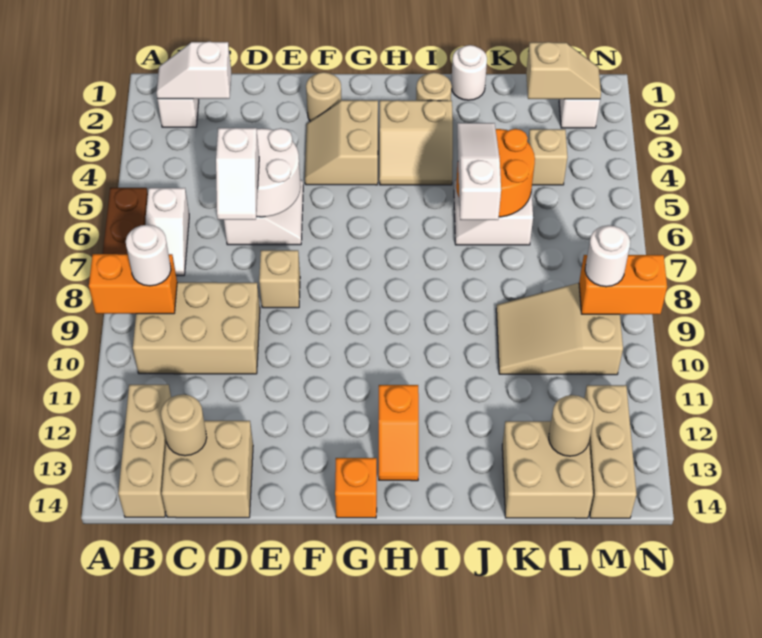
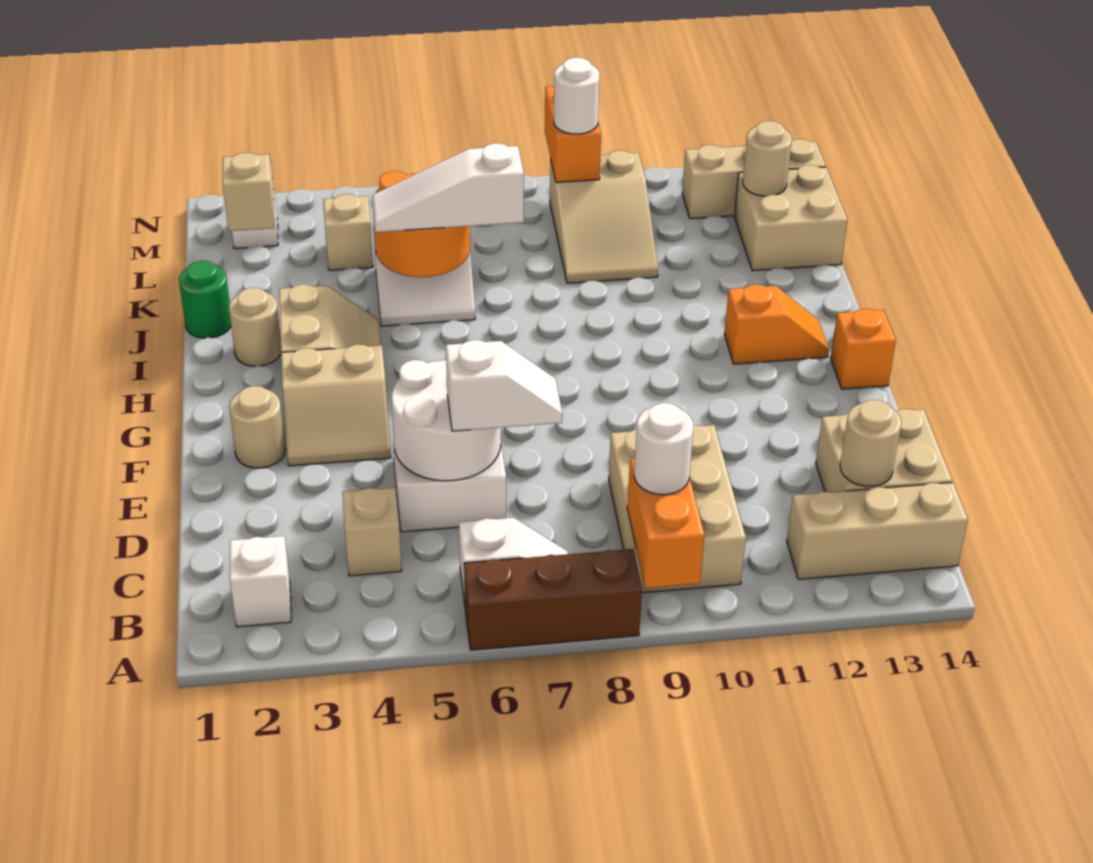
white slope B2:C2 level 2 top C -> none
tan brick E8 level 1 -> tan brick C4 level 1
white round brick J1 level 1 -> green round brick J1 level 1

